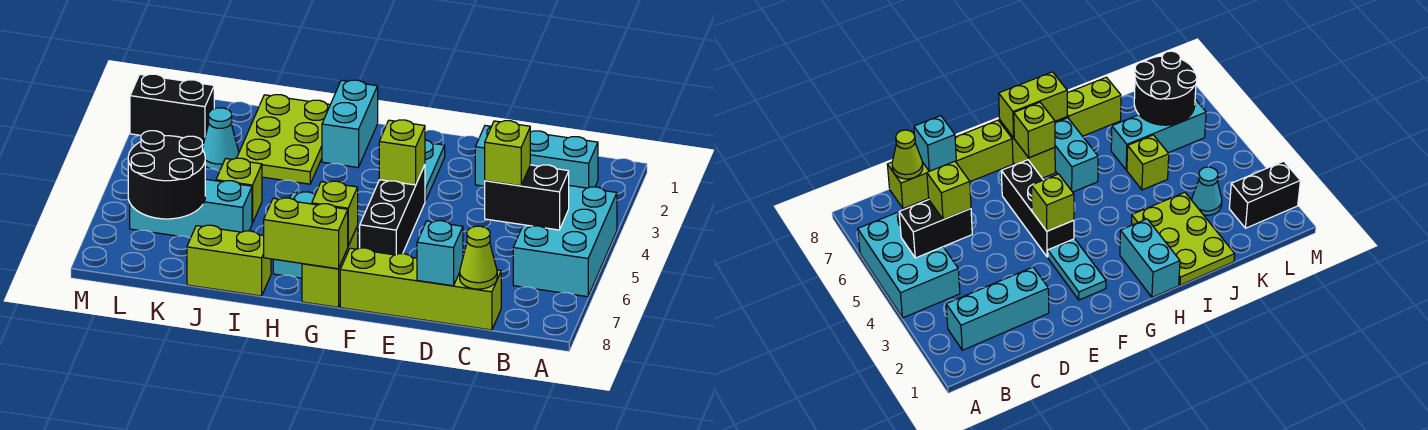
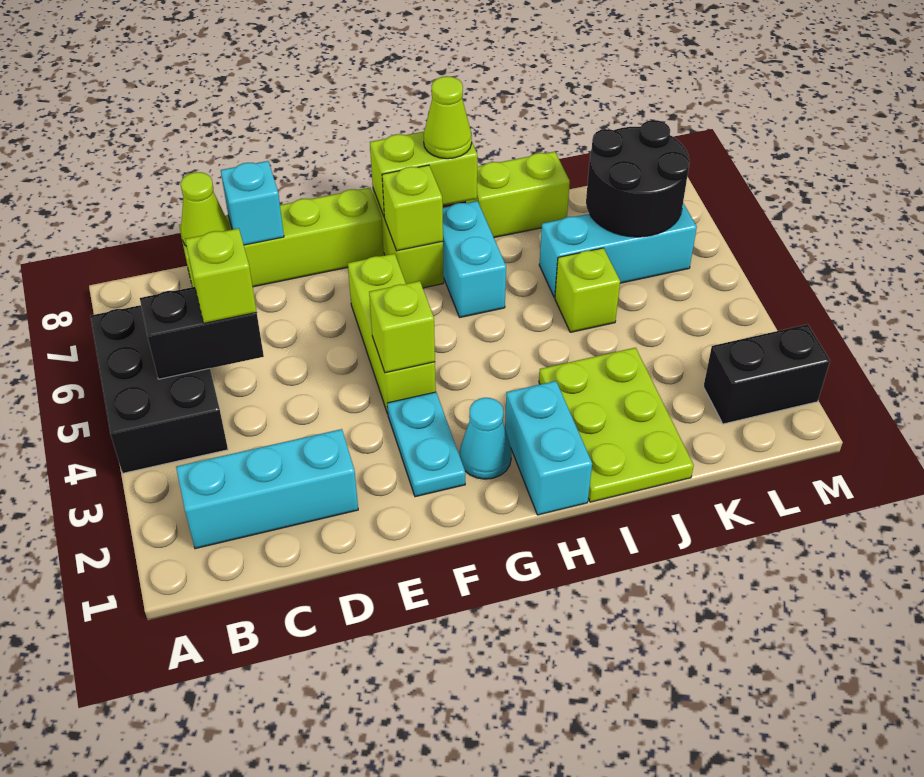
cyan brick A4:B6 level 1 -> black brick A4:B6 level 1
black brick F4:F6 level 1 -> lime brick F4:F6 level 1
none -> lime cone H8 level 3
cyan cone K3 level 1 -> cyan cone G2 level 1

